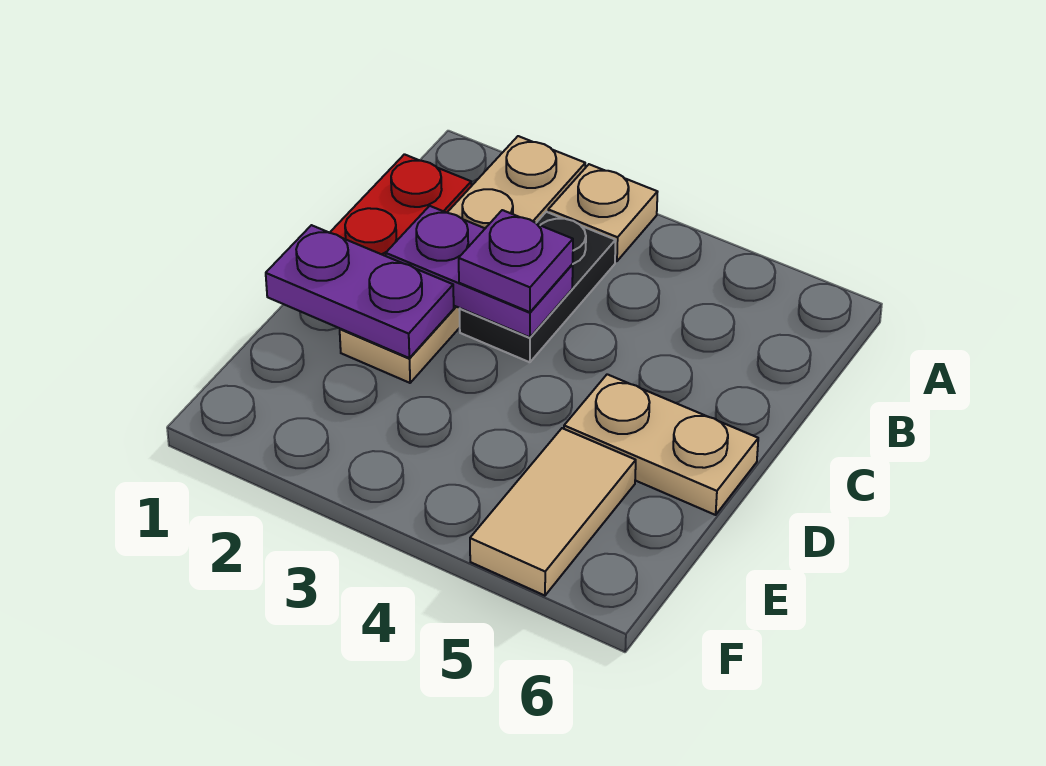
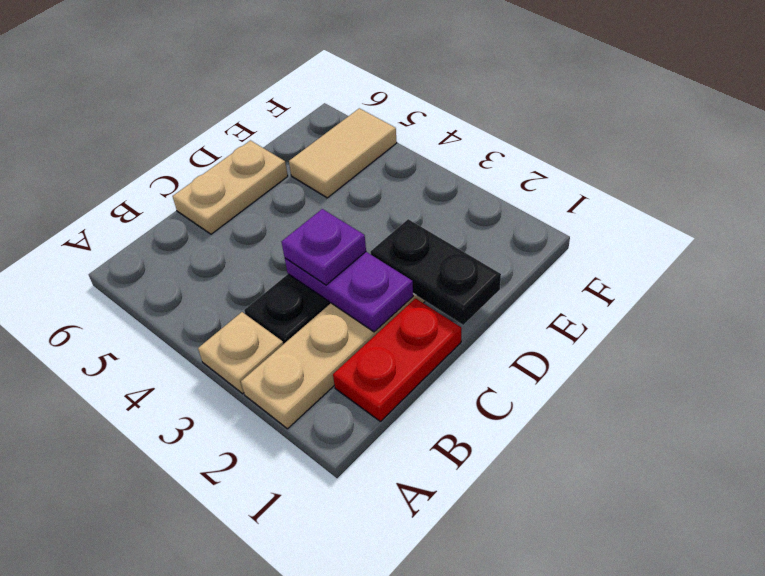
purple plate D1:D2 level 2 -> black plate D1:D2 level 2
tan plate D5:D6 level 1 -> tan plate C6:D6 level 1

